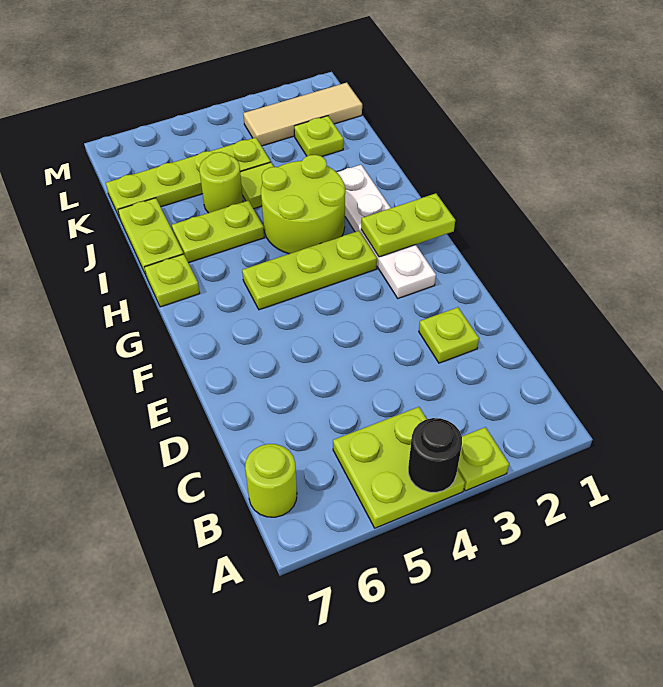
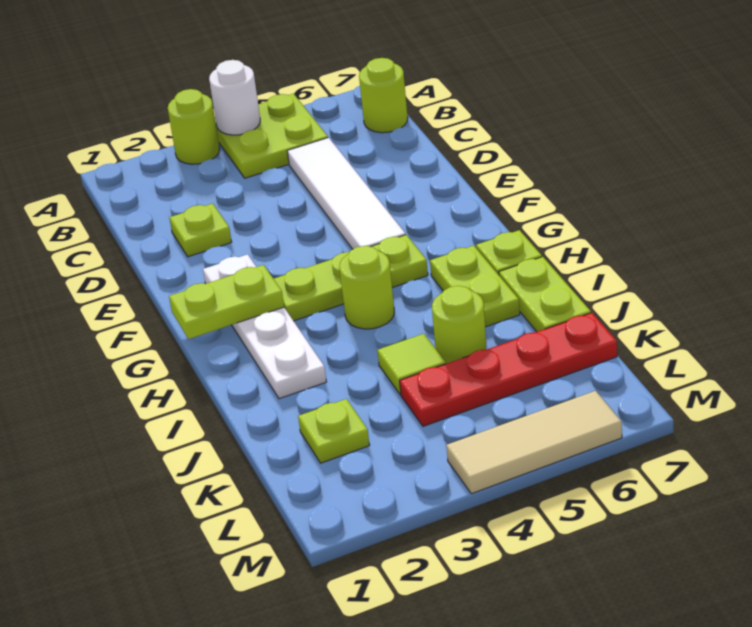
lime plate A3 level 1 -> lime round brick A3 level 1
black round brick A4 level 2 -> white round brick A4 level 2
none -> white tile C5:F5 level 1
lime round brick H3:I4 level 1 -> lime round brick H4 level 1
lime plate I5:I6 level 1 -> lime plate H6:I6 level 1
lime plate K4:K7 level 1 -> red plate K4:K7 level 1
tan tile L1:L3 level 1 -> tan tile M4:M6 level 1

